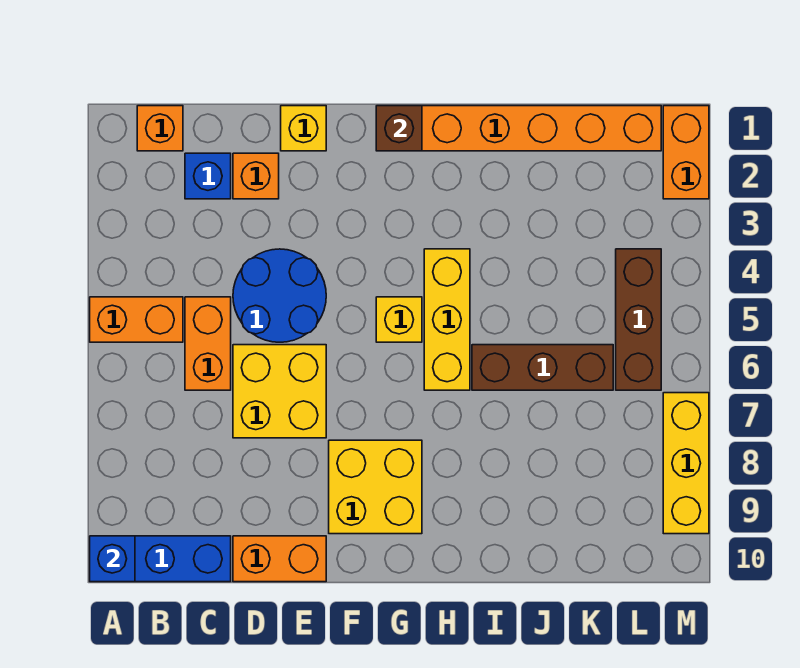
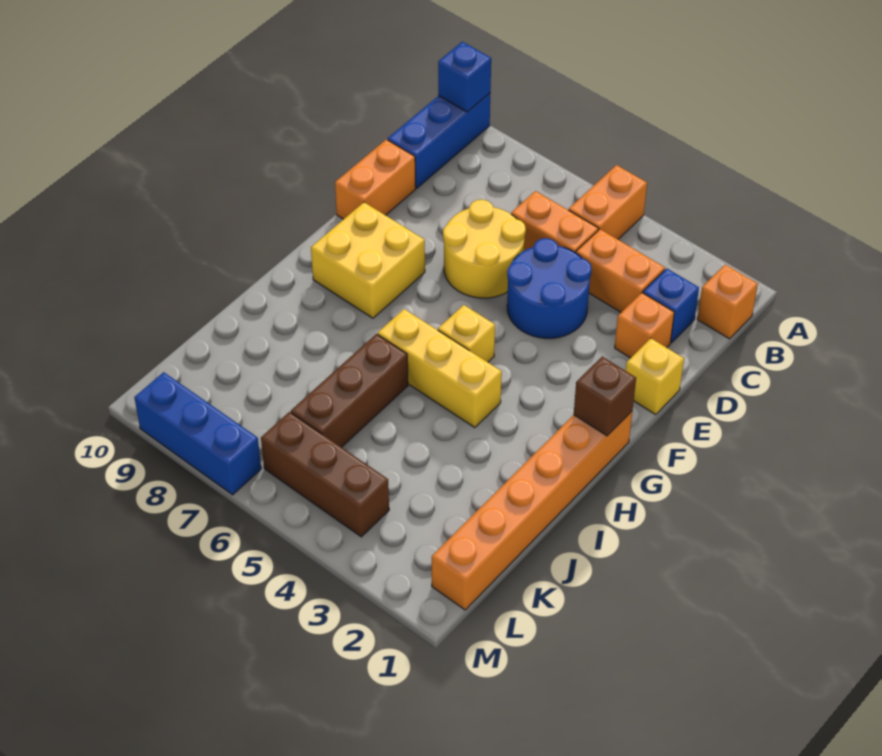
yellow brick D6:E7 level 1 -> yellow round brick D6:E7 level 1
orange brick M1:M2 level 1 -> orange brick C3:C4 level 1
yellow brick M7:M9 level 1 -> blue brick M7:M9 level 1

